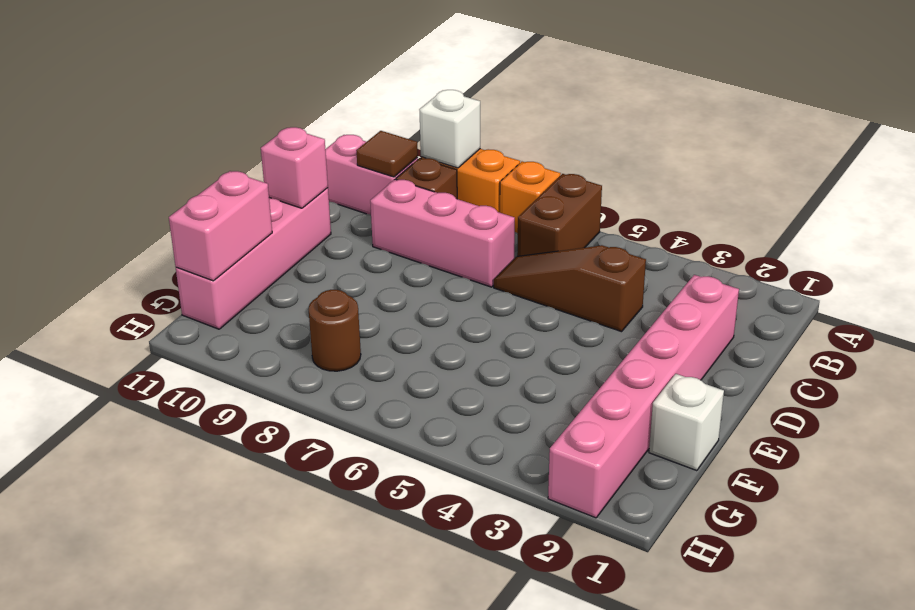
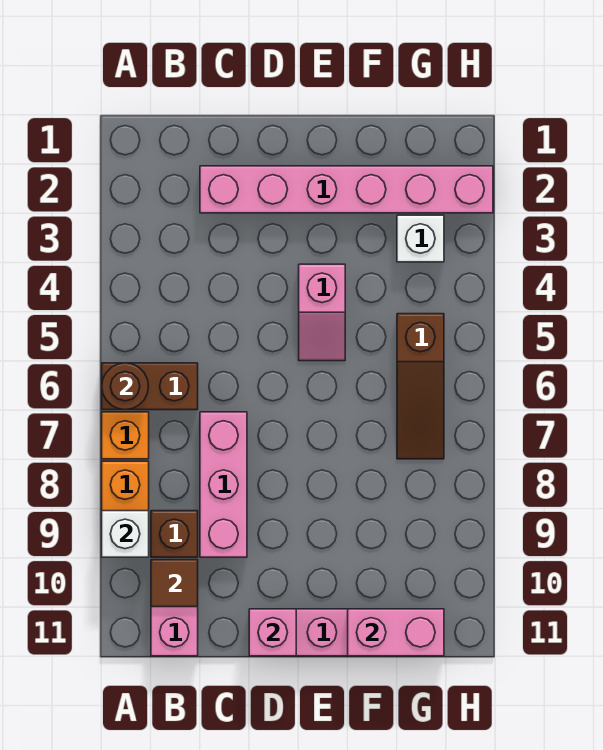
brown slope C4:C6 level 1 top 4 -> brown slope G5:G7 level 1 top 5
none -> pink slope E4:E5 level 1 top 4
white brick F1 level 1 -> white brick G3 level 1
brown round brick G8 level 1 -> brown round brick A6 level 2

